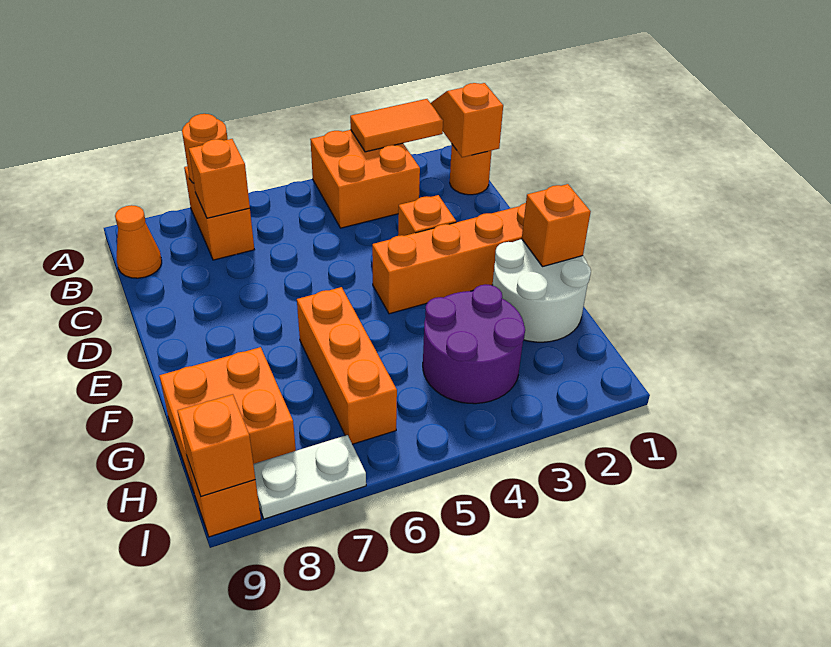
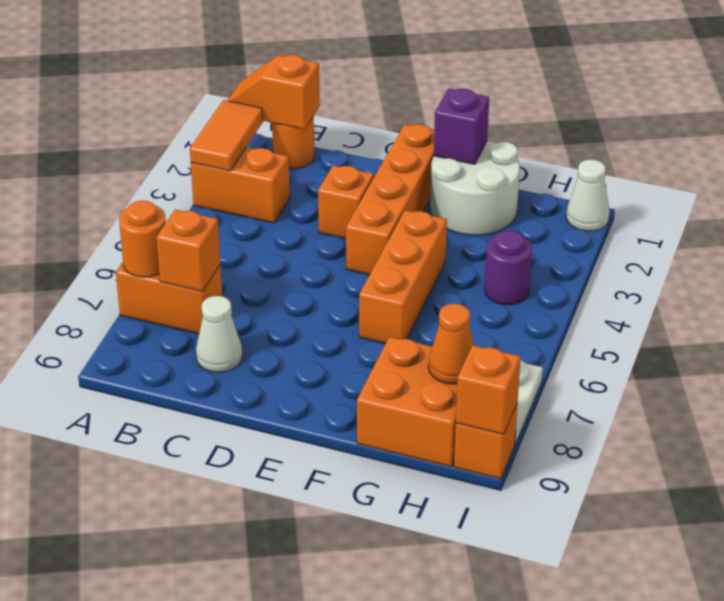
orange brick A3:B4 level 1 -> orange brick A3:B3 level 1
orange cone B9 level 1 -> orange cone H8 level 2
none -> white cone C8 level 1
orange brick F1 level 2 -> purple brick F1 level 2
orange brick F6:H6 level 1 -> orange brick F4:F6 level 1
purple round brick G3:H4 level 1 -> purple round brick H4 level 1
none -> white cone I1 level 1

